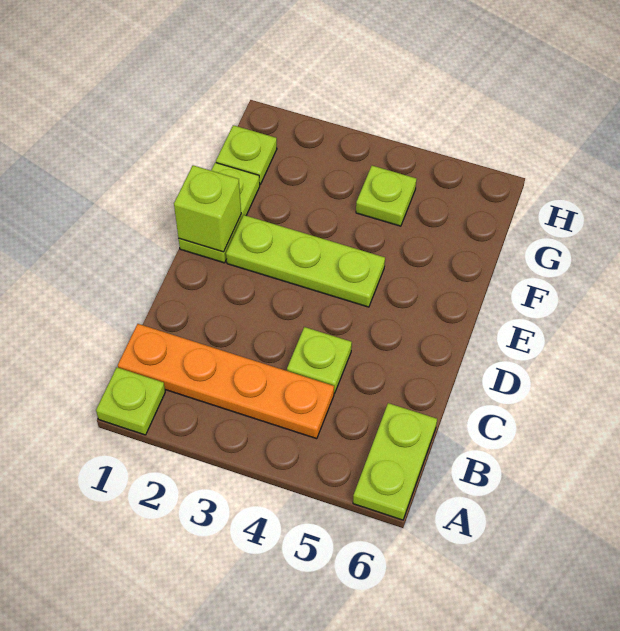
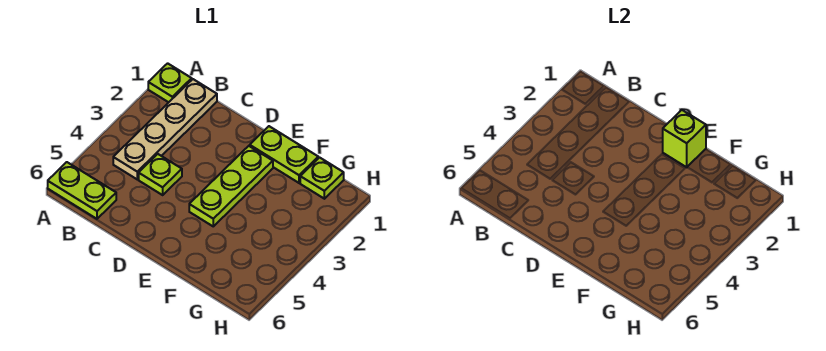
orange plate B1:B4 level 1 -> tan plate B1:B4 level 1
lime plate G4 level 1 -> none

